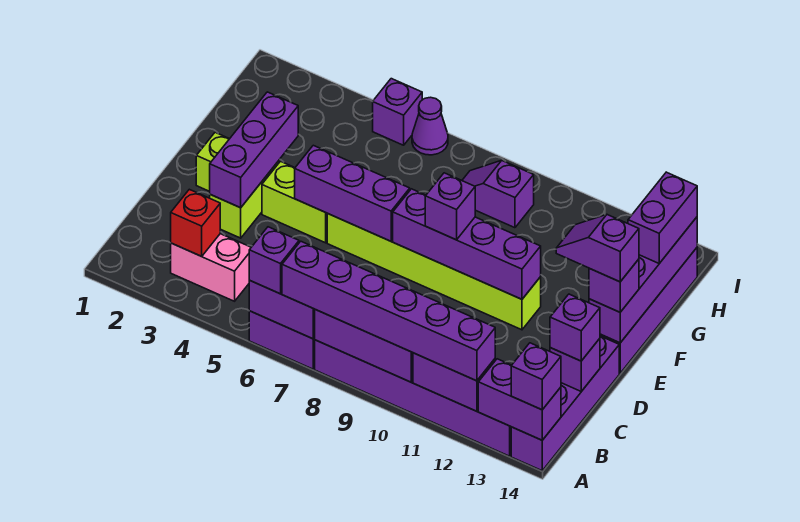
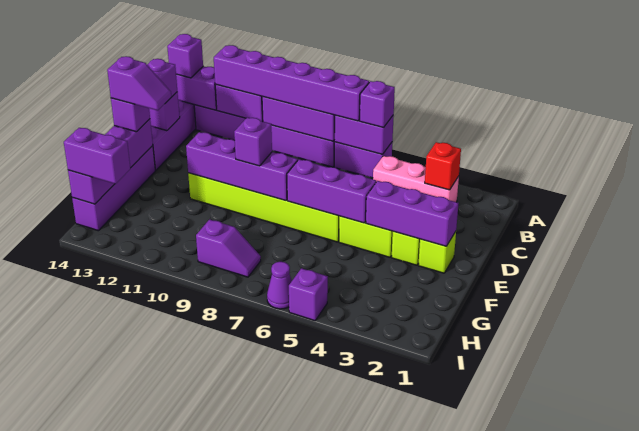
pink brick B3:B4 level 1 -> pink brick B3:B5 level 1
purple brick D3:F3 level 2 -> purple brick E2:E4 level 2
purple brick G14:H14 level 3 -> purple brick H13:H14 level 3

